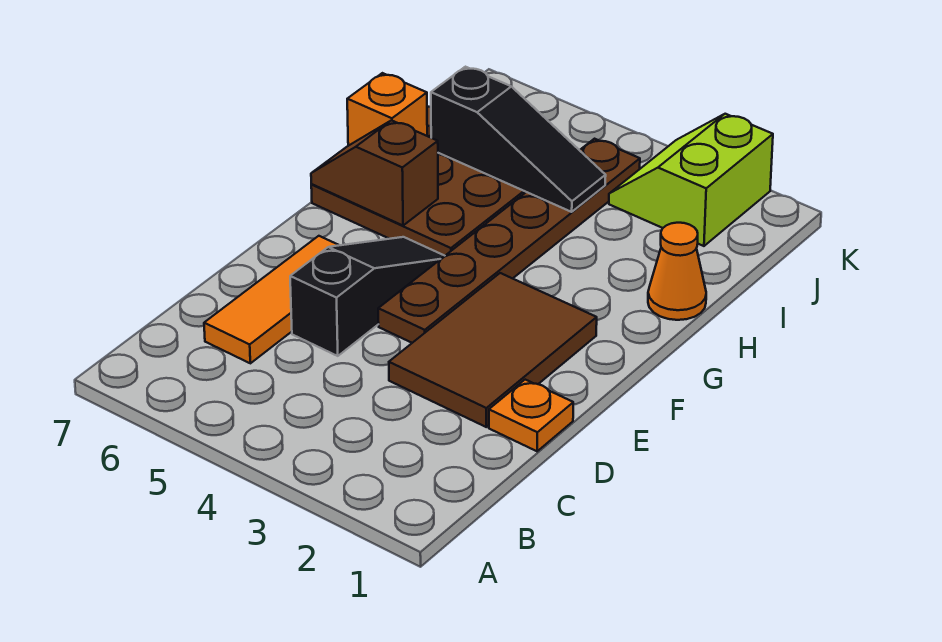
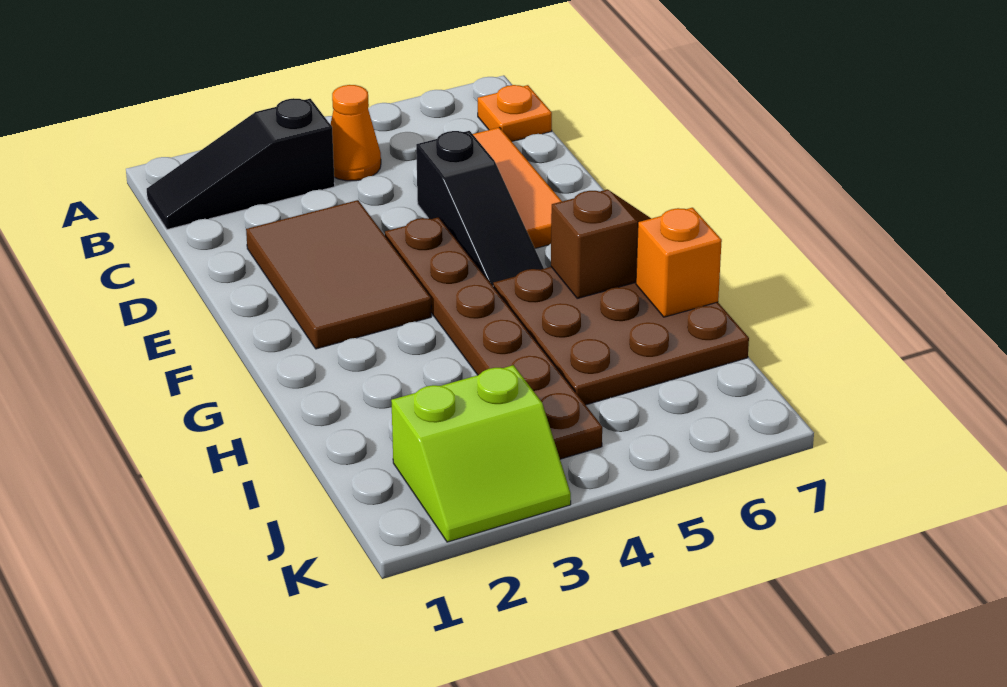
orange plate D1 level 1 -> orange plate B7 level 1
orange cone H1 level 1 -> orange cone B4 level 1
black slope I4:I6 level 2 top 6 -> black slope B1:B3 level 1 top 3
lime slope J2:K3 level 1 top 2 -> lime slope J2:K3 level 1 top J

